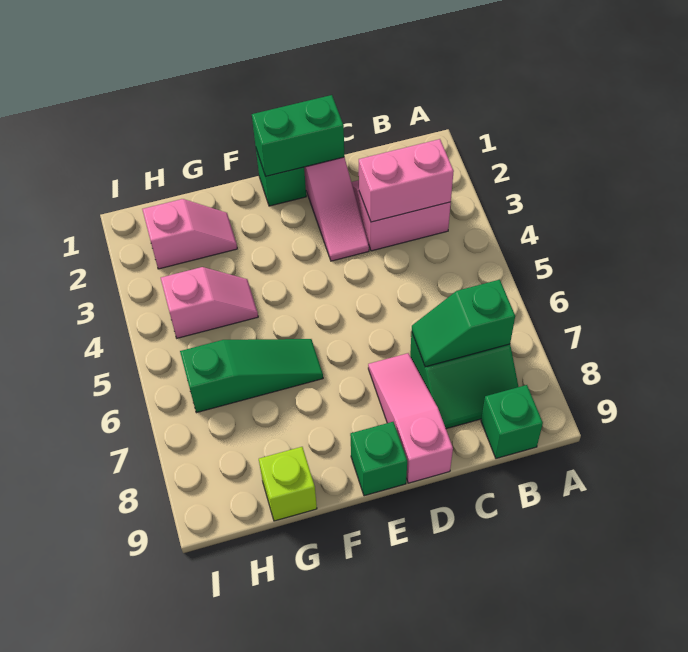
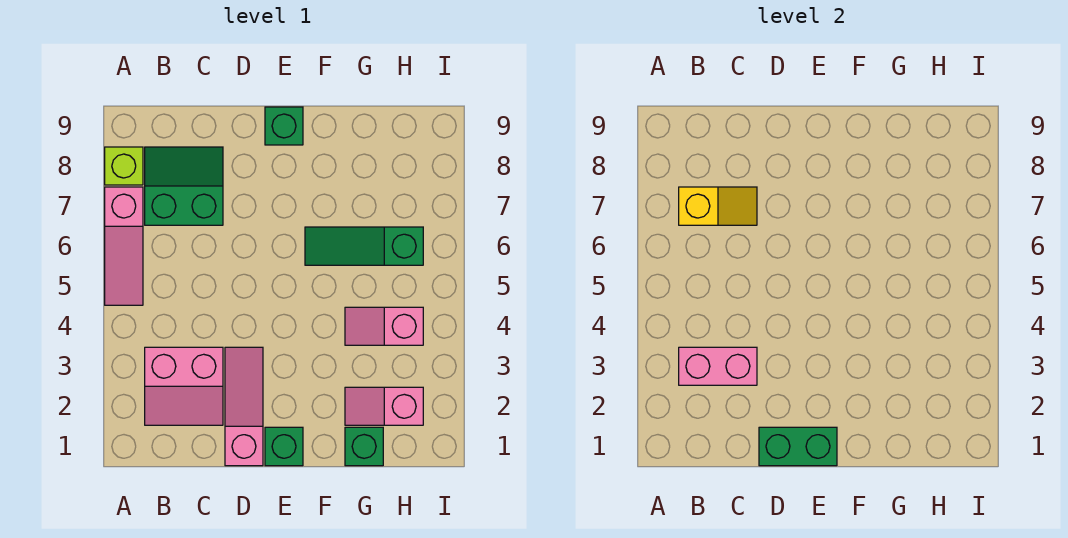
green slope B7:C7 level 2 top B -> yellow slope B7:C7 level 2 top B
green brick B9 level 1 -> green brick G1 level 1
pink slope D7:D9 level 1 top 9 -> pink slope A5:A7 level 1 top 7
lime brick G9 level 1 -> lime brick A8 level 1

